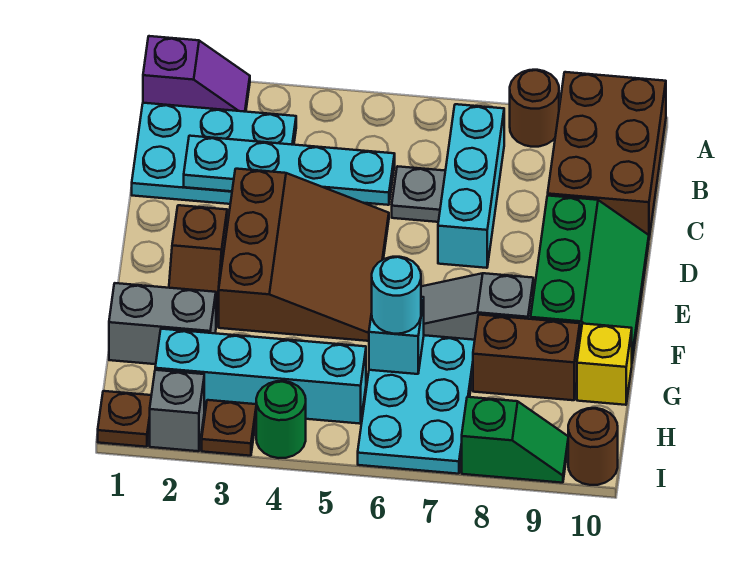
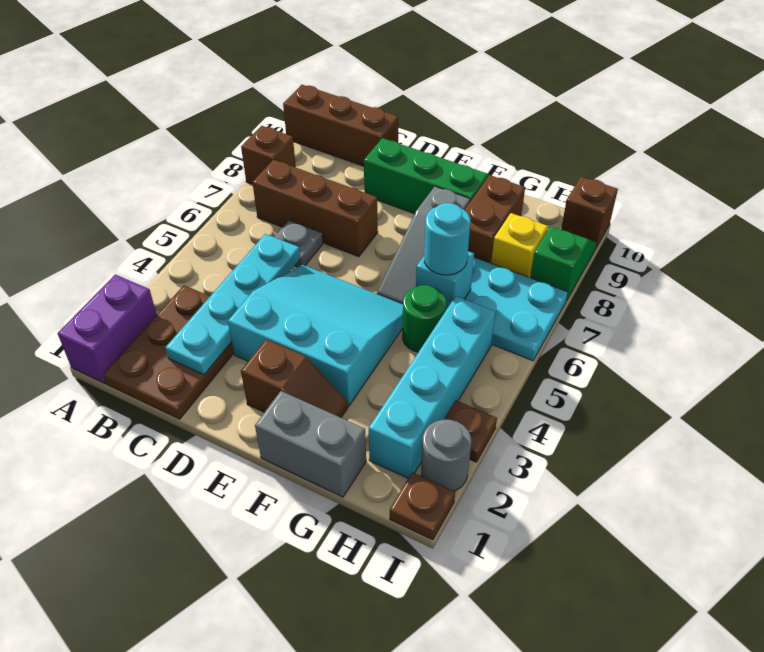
purple slope A1:A2 level 1 top 1 -> purple brick A1:A2 level 1
brown round brick A8 level 1 -> brown brick A8 level 1
brown brick A9:C10 level 1 -> brown brick A10:C10 level 1
cyan plate B1:C3 level 1 -> brown plate B1:C3 level 1
cyan brick B7:D7 level 1 -> brown brick B7:D7 level 1
brown slope D3:F5 level 1 top 3 -> cyan slope D3:F5 level 1 top 3
grey brick G1:G2 level 1 -> grey brick F1:G1 level 1
yellow brick G10 level 1 -> yellow brick H8 level 1
grey brick I2 level 1 -> grey round brick I2 level 1
green round brick I4 level 1 -> green round brick G5 level 1
brown round brick I10 level 1 -> brown brick I10 level 1

